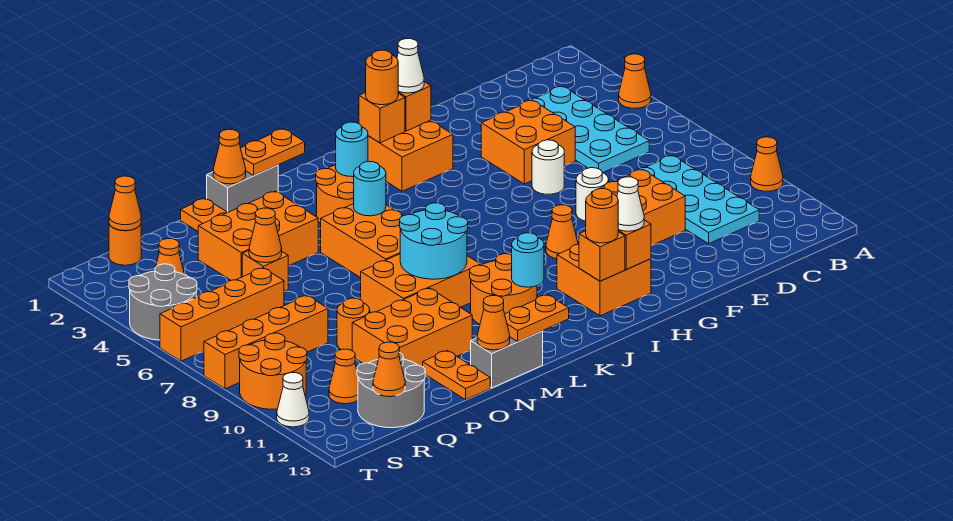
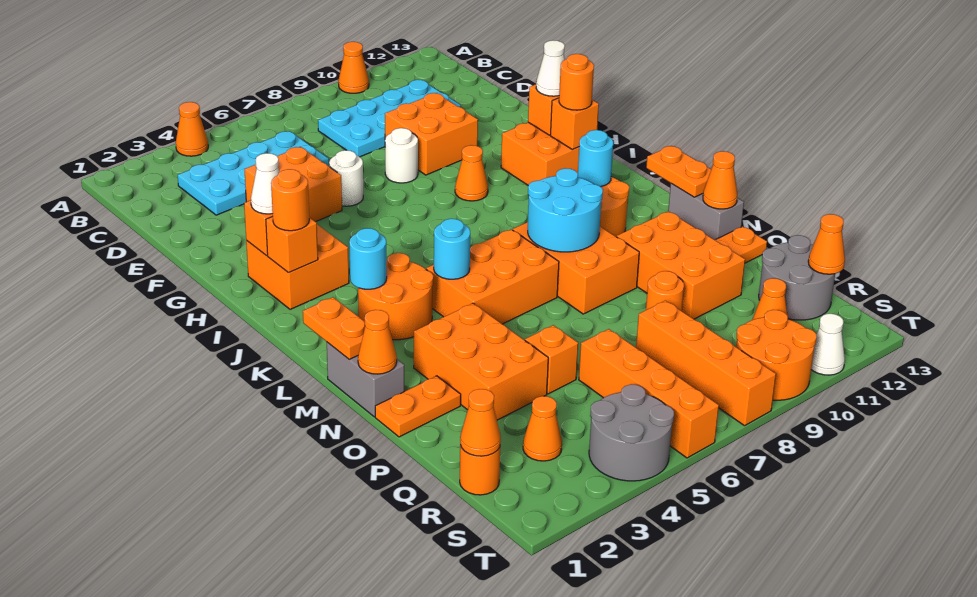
orange cone P5 level 2 -> none

